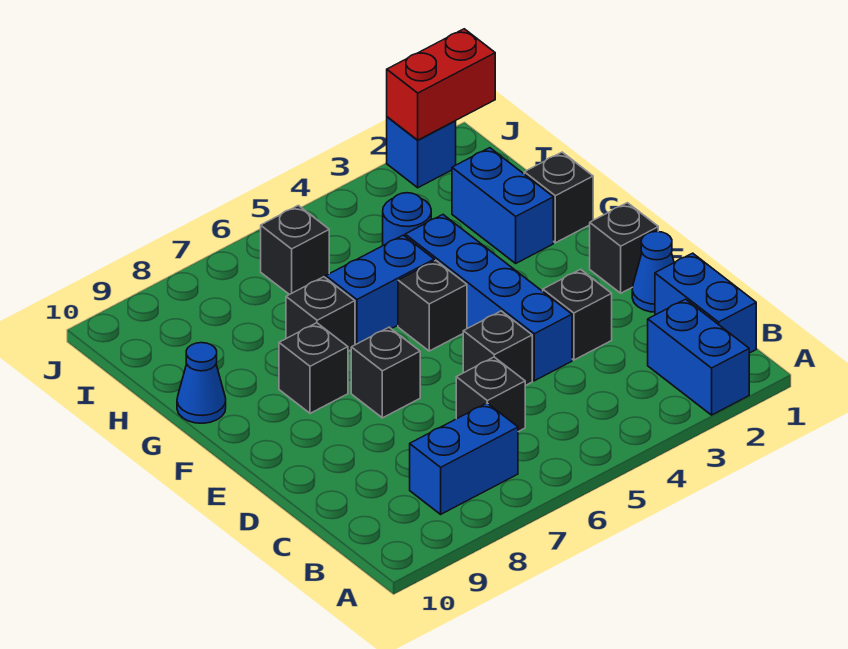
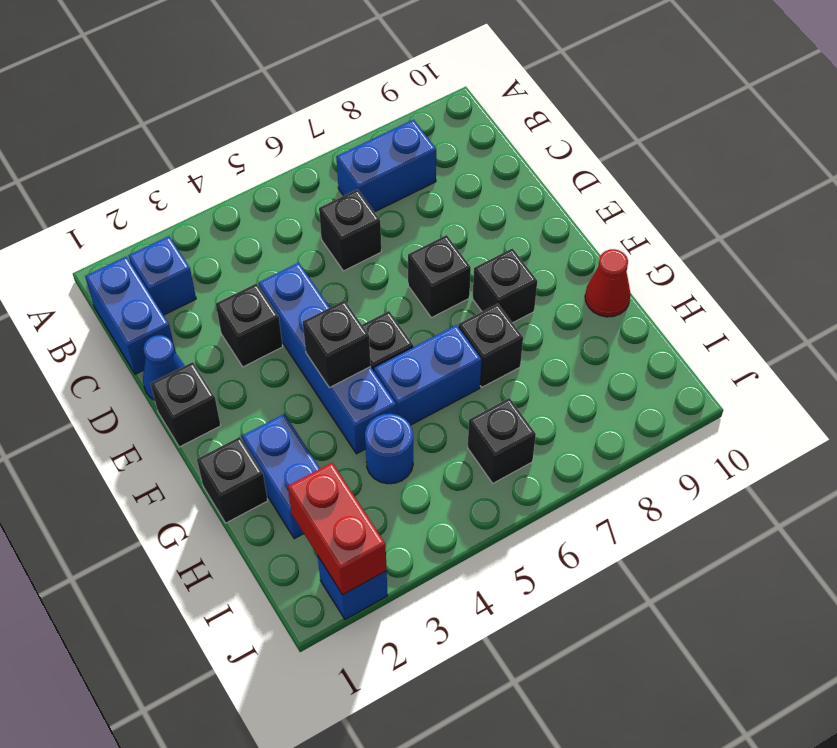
blue brick A2:B2 level 1 -> blue brick B2 level 1
black brick D5 level 1 -> black brick F4 level 2
blue cone G10 level 1 -> red cone G10 level 1
red brick J1:J2 level 2 -> red brick I2:J2 level 2

